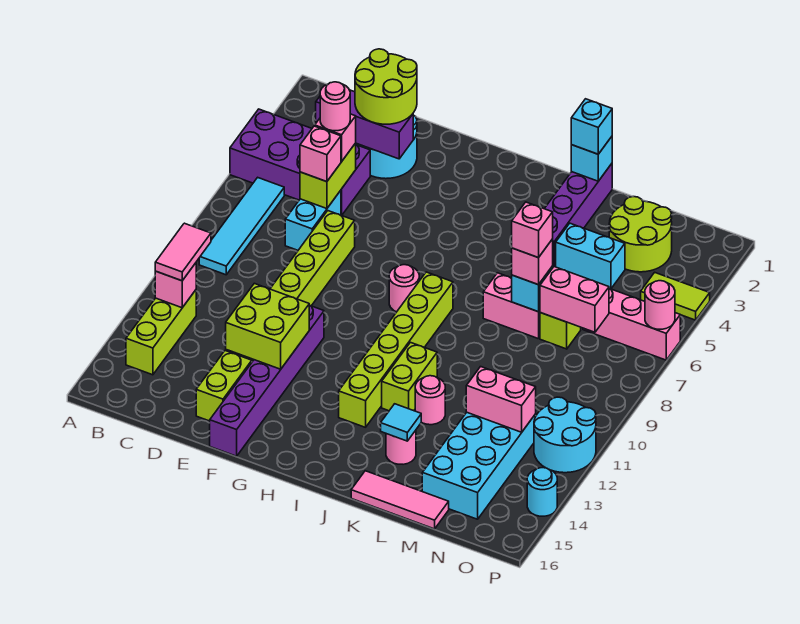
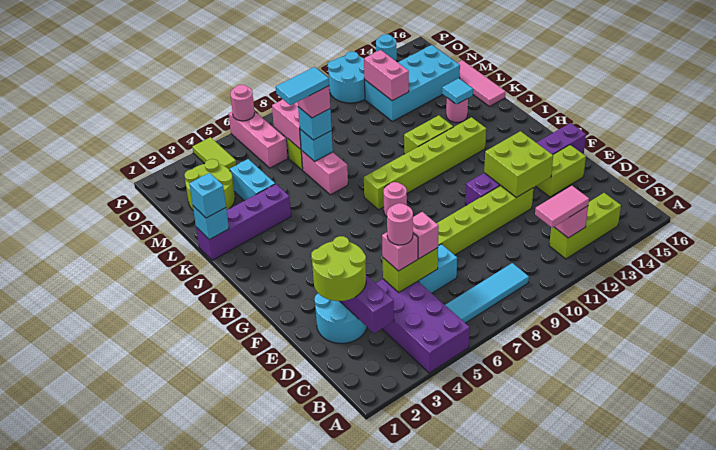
pink round brick K12 level 1 -> none
none -> cyan tile L6:L7 level 5
pink brick L7 level 3 -> cyan brick L7 level 3

